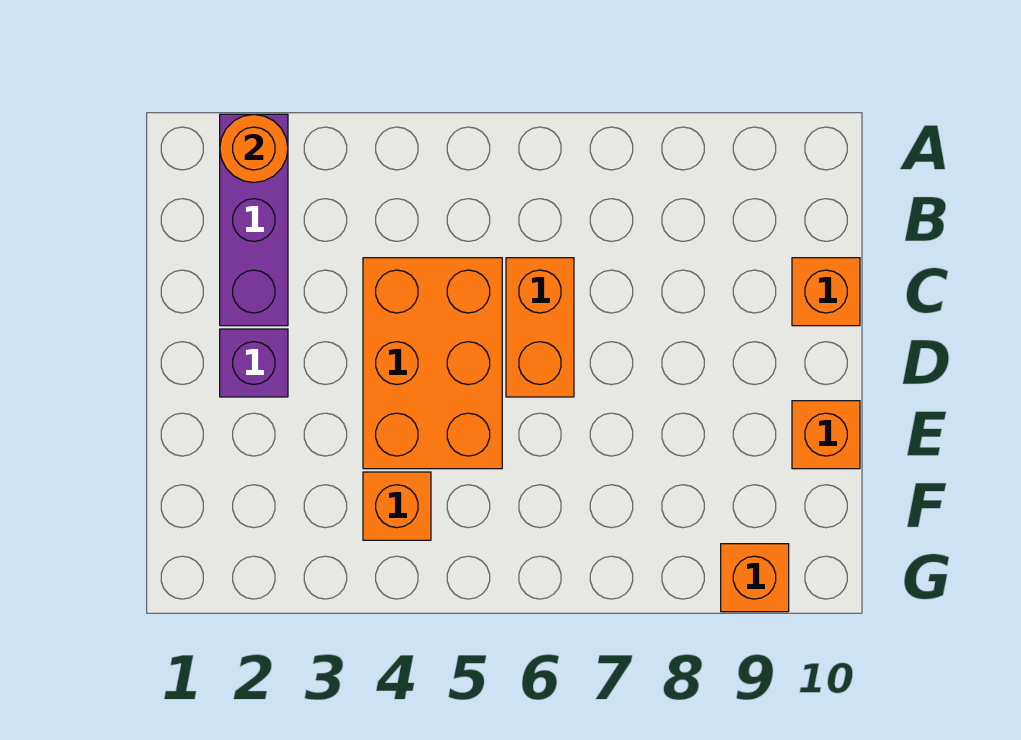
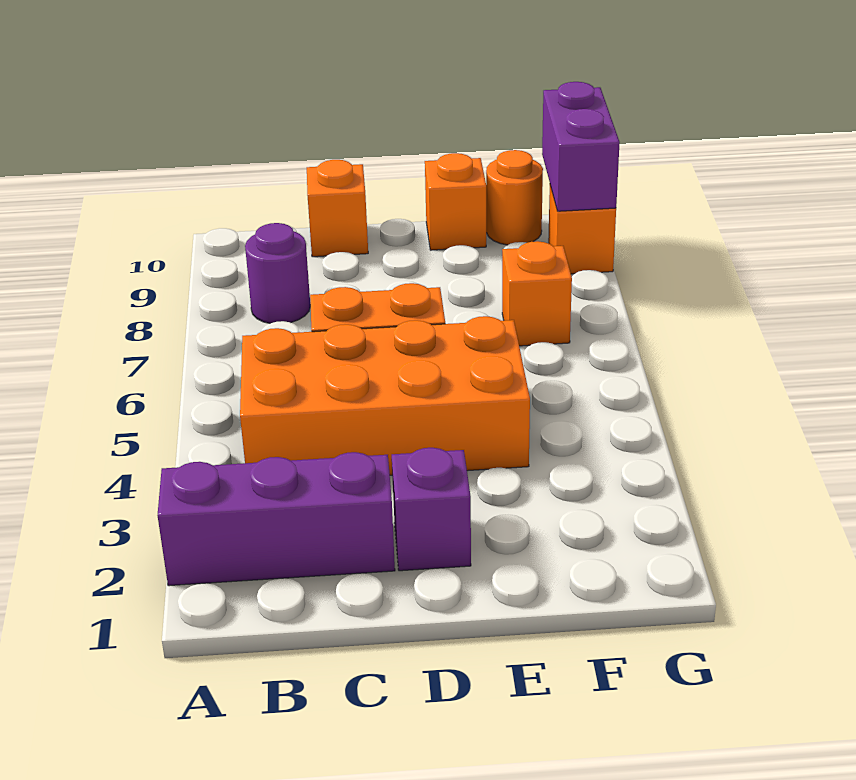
orange round brick A2 level 2 -> orange round brick F10 level 1
none -> purple round brick B8 level 1
orange brick C4:E5 level 1 -> orange brick B4:E5 level 1
orange brick F4 level 1 -> orange brick F7 level 1
none -> purple brick G9:G10 level 2

